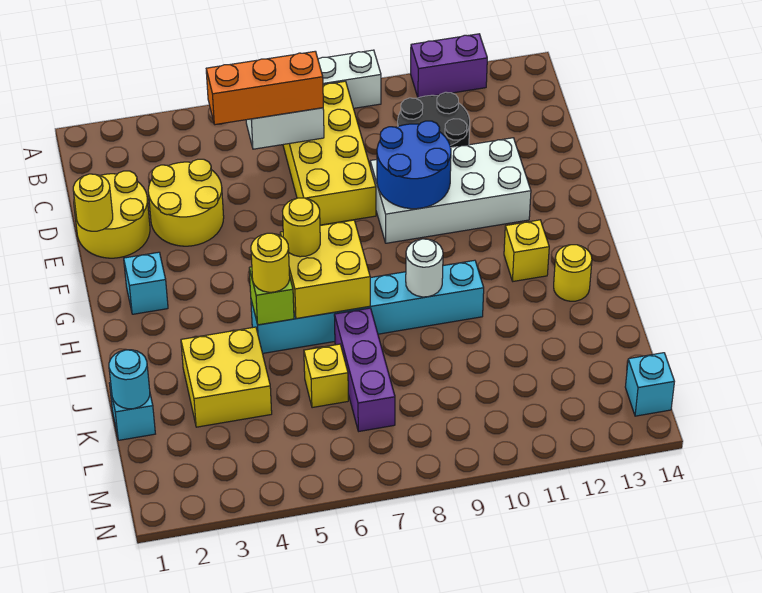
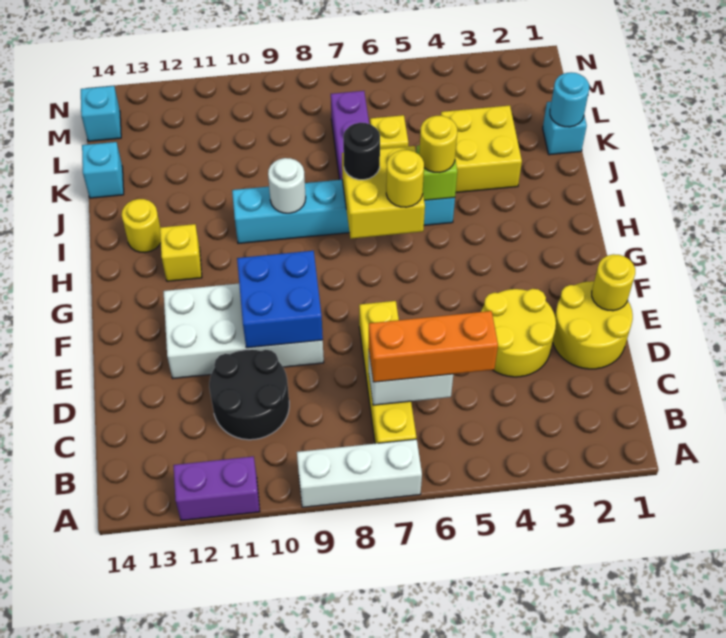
yellow brick B7:E8 level 1 -> yellow brick B7:E7 level 1
blue round brick E9:F10 level 2 -> blue brick E9:F10 level 2
cyan brick G2 level 1 -> cyan brick K14 level 1
none -> black round brick I7 level 3

